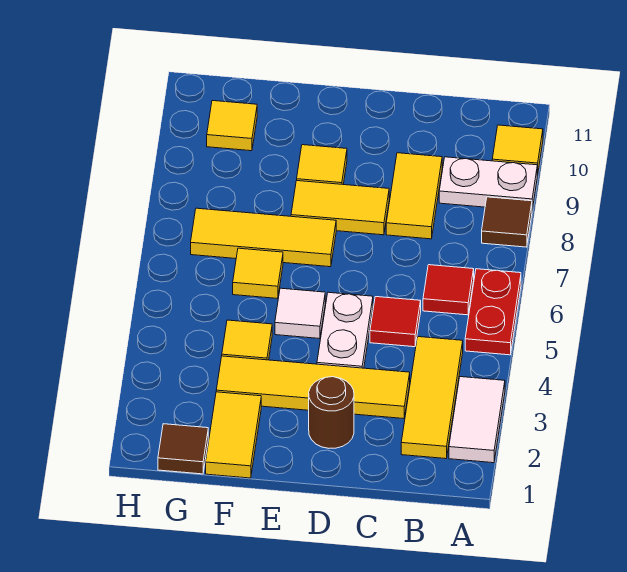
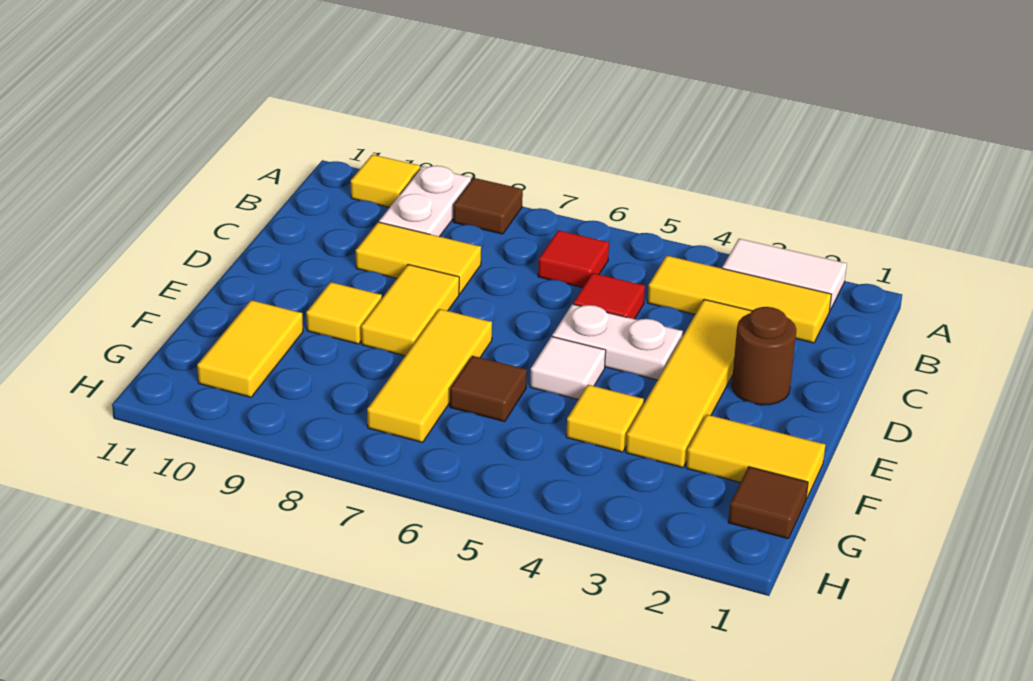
red plate A5:A6 level 1 -> none
yellow tile F6 level 1 -> brown tile F6 level 1
yellow tile G10 level 1 -> yellow tile F10:G10 level 1

